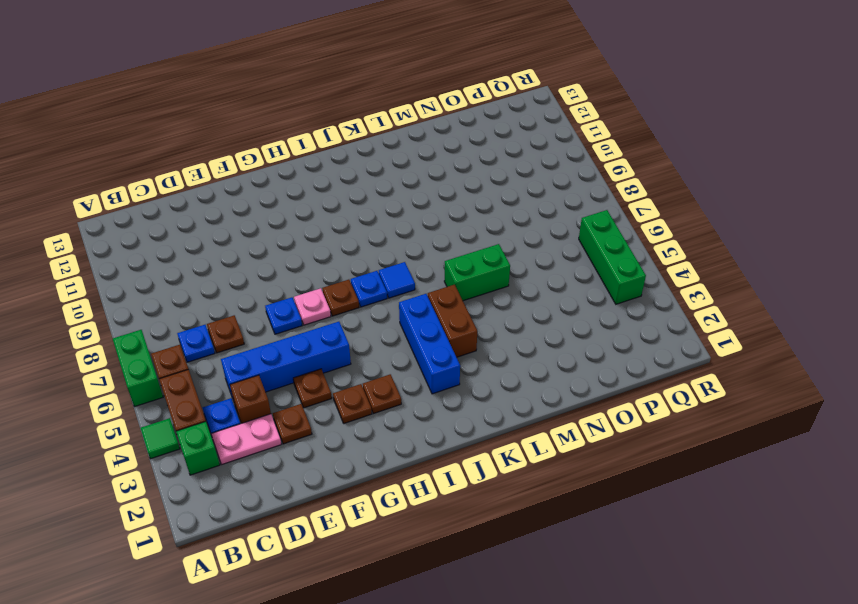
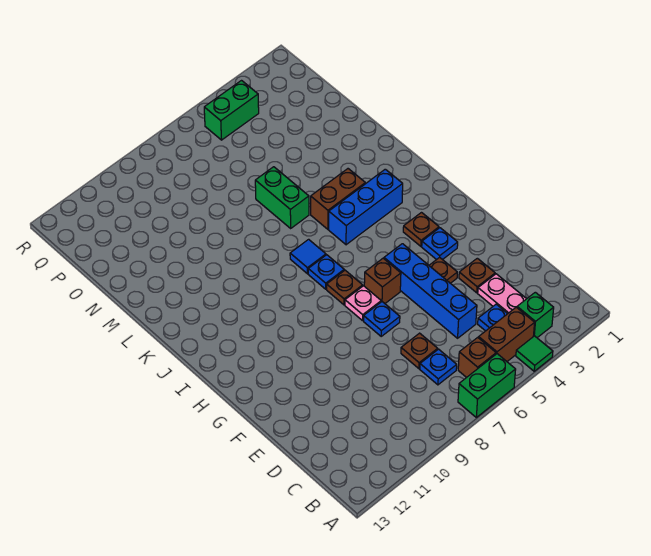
brown brick D4 level 1 -> brown brick G6 level 1
brown plate G3 level 1 -> blue plate G3 level 1
green brick Q4:Q6 level 1 -> green brick Q4:Q5 level 1

